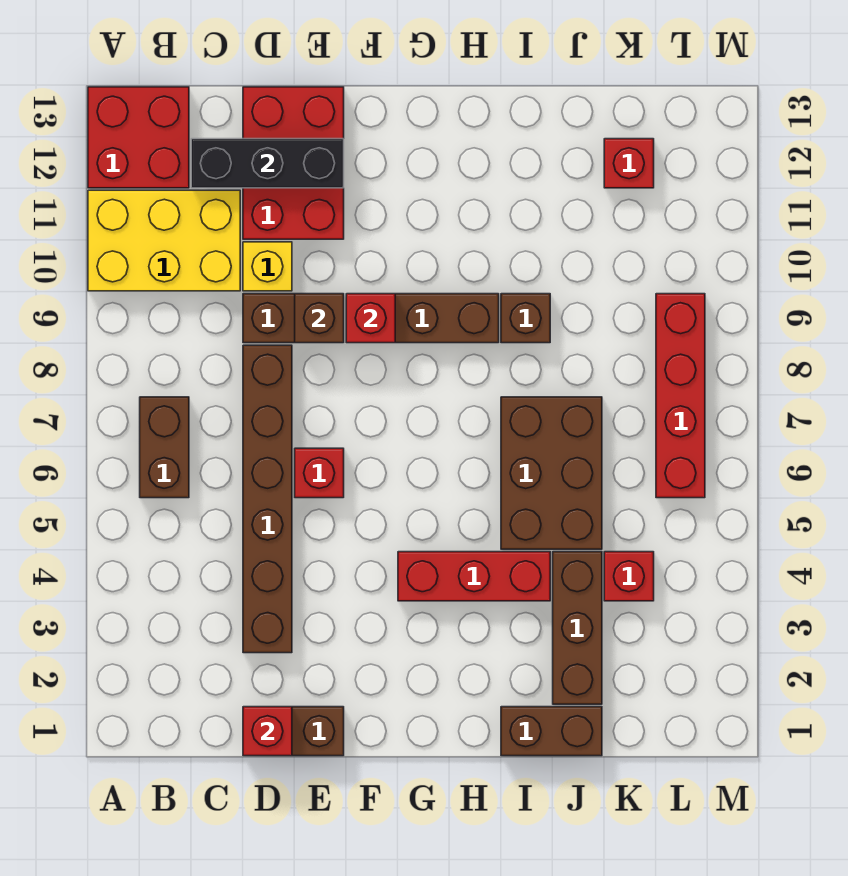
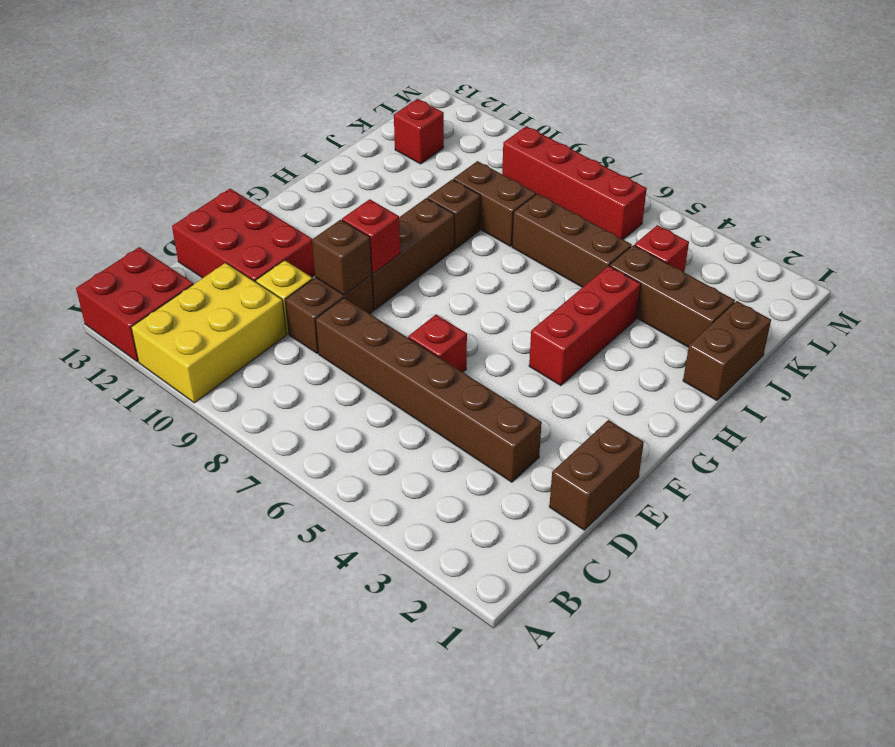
brown brick B6:B7 level 1 -> brown brick J8:J9 level 1
black brick C12:E12 level 2 -> none
red brick D1 level 2 -> none
brown brick I5:J7 level 1 -> brown brick J5:J7 level 1

